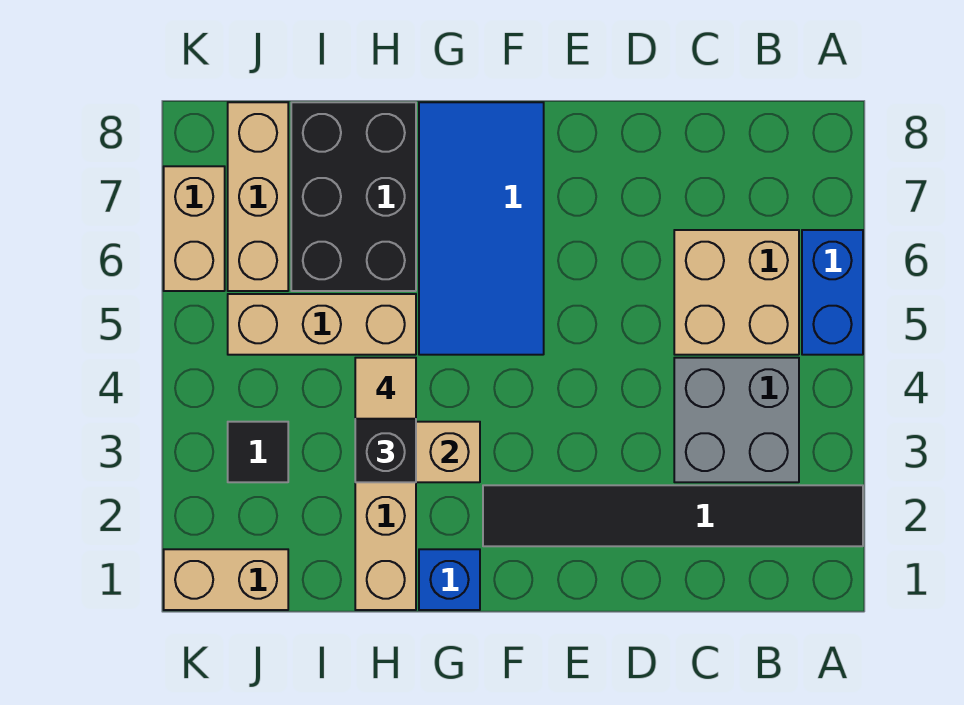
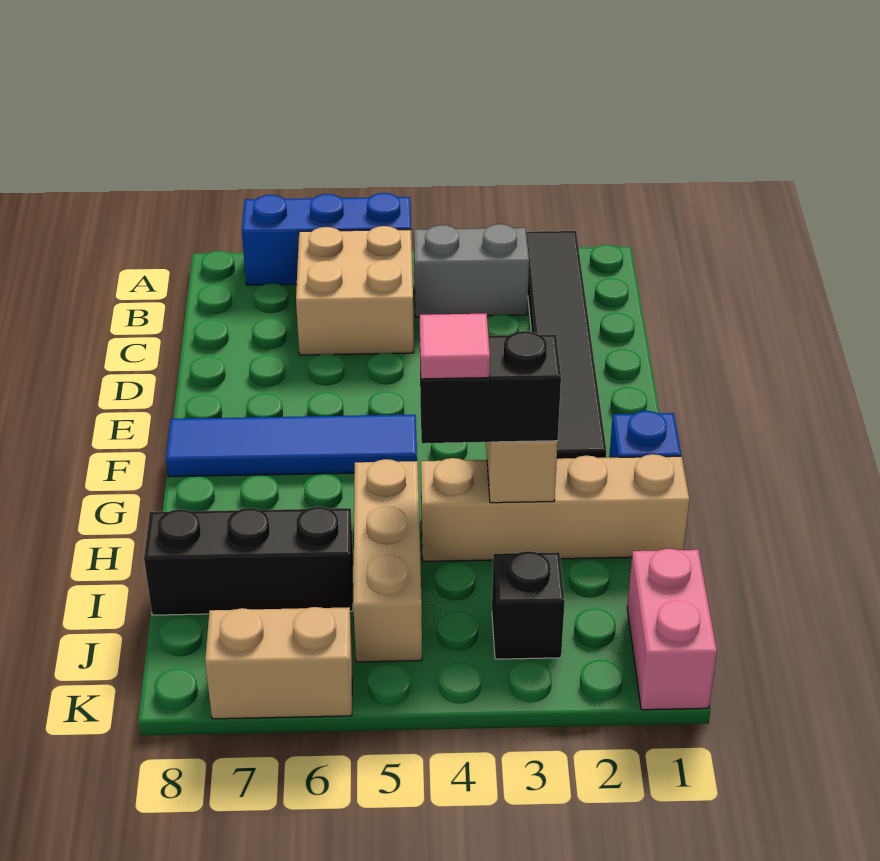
blue brick A5:A6 level 1 -> blue brick A5:A7 level 1
grey brick B3:C4 level 1 -> grey brick B3:B4 level 1
blue tile F5:G8 level 1 -> blue tile F5:F8 level 1
tan tile H4 level 4 -> pink tile H4 level 4
black brick H6:I8 level 1 -> black brick I6:I8 level 1
tan brick J1:K1 level 1 -> pink brick J1:K1 level 1
black tile J3 level 1 -> black brick J3 level 1
tan brick J6:J8 level 1 -> none

